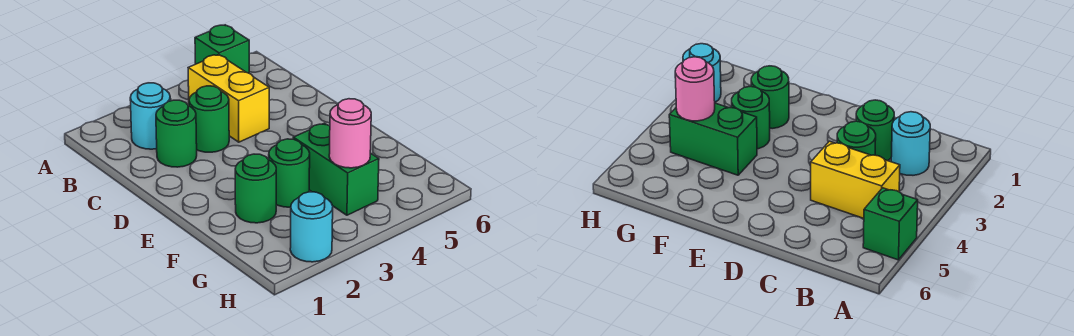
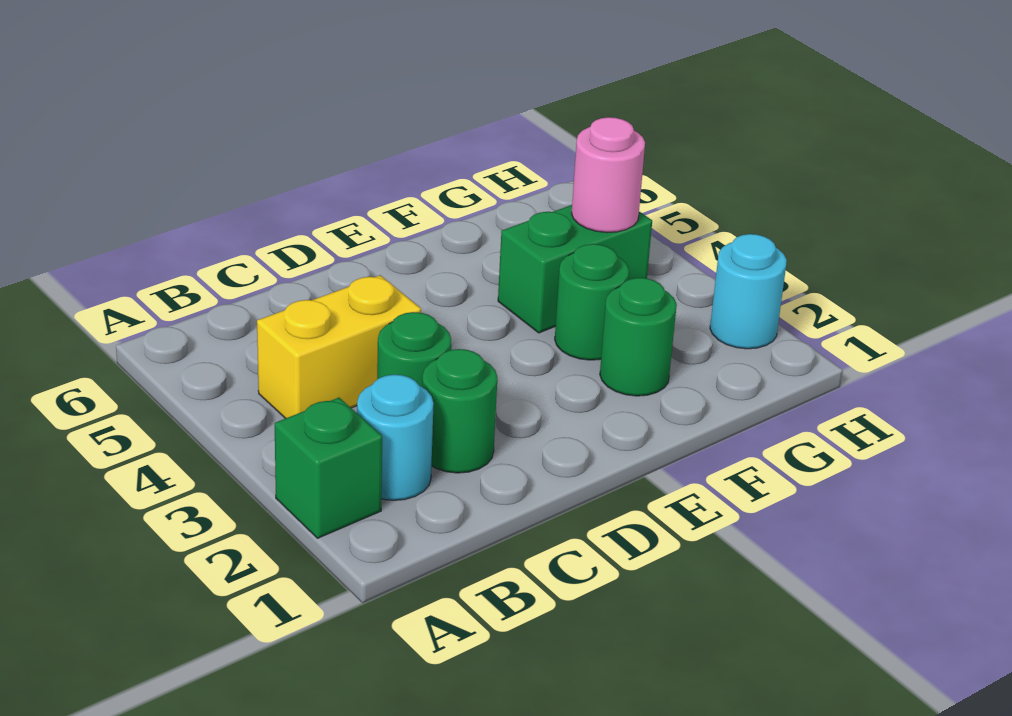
green brick A5 level 1 -> green brick A2 level 1

